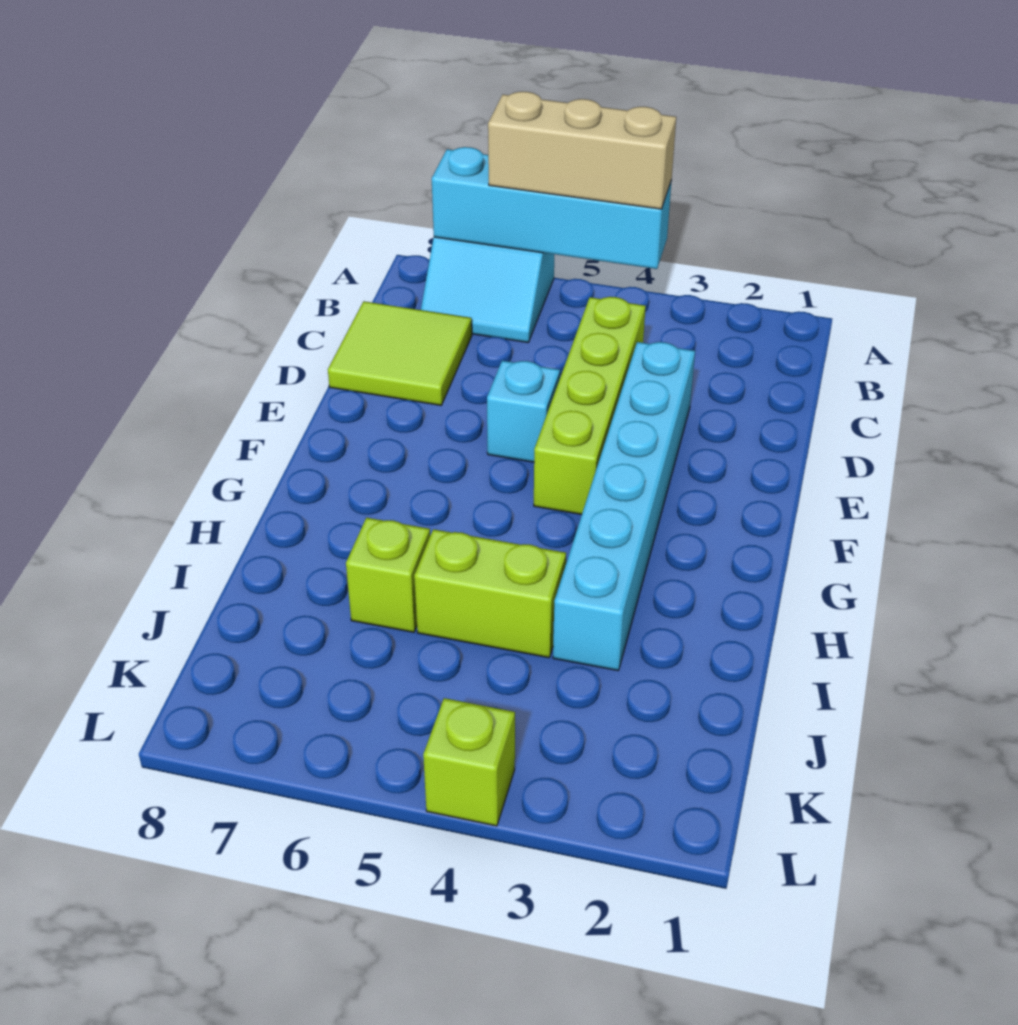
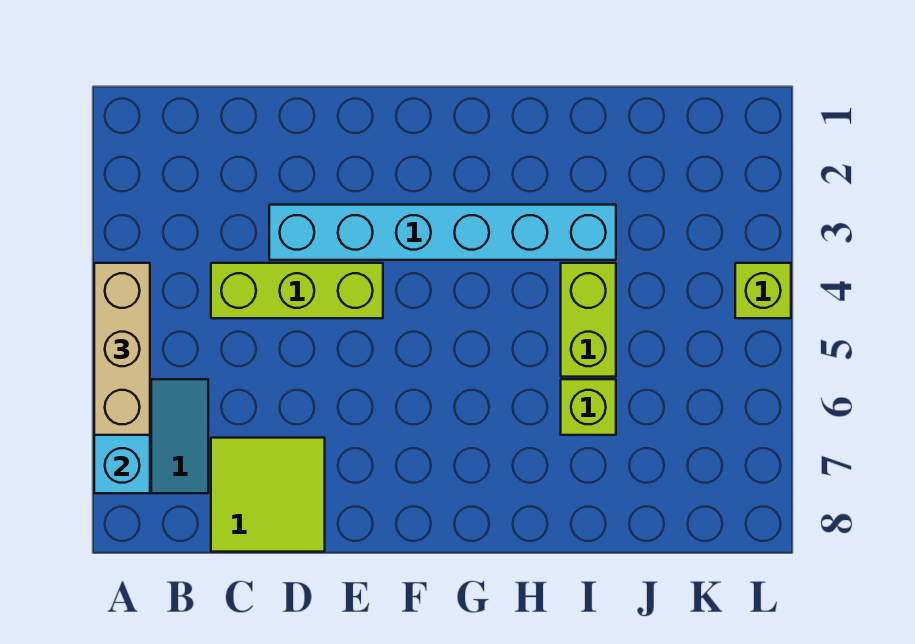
lime brick C4:F4 level 1 -> lime brick C4:E4 level 1
cyan brick E5 level 1 -> none

